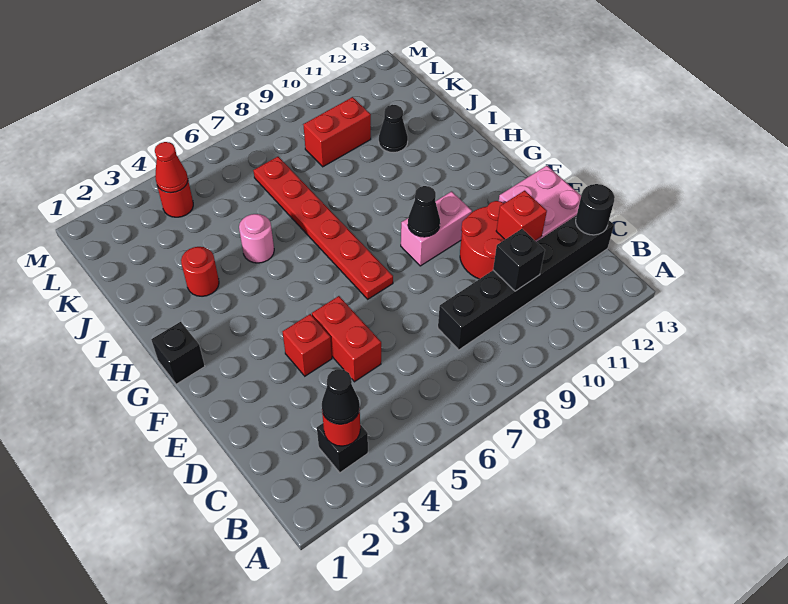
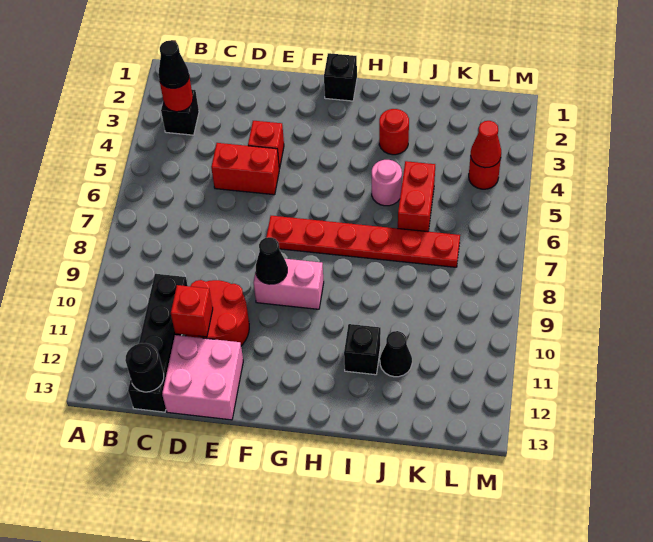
black brick C8:C13 level 1 -> black brick C10:C13 level 1
black brick C10 level 2 -> black brick I11 level 1
pink brick F9:F10 level 1 -> pink brick F9:G9 level 1
red brick K9:K10 level 1 -> red brick J5:J6 level 1

